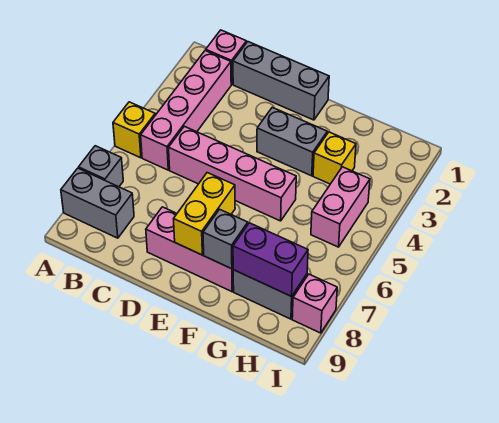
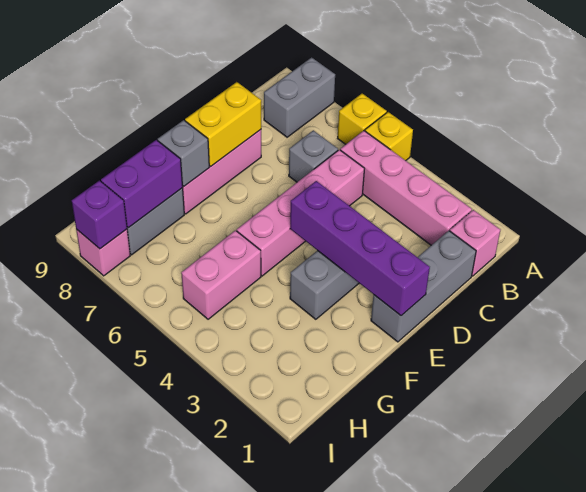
grey brick A7 level 1 -> grey brick C6 level 1
none -> purple brick E1:E4 level 2
yellow brick E7:E8 level 2 -> yellow brick D8:E8 level 2
yellow brick G3 level 1 -> yellow brick A6 level 1
pink brick H4:H5 level 1 -> pink brick G5:H5 level 1
none -> purple brick I8 level 2

